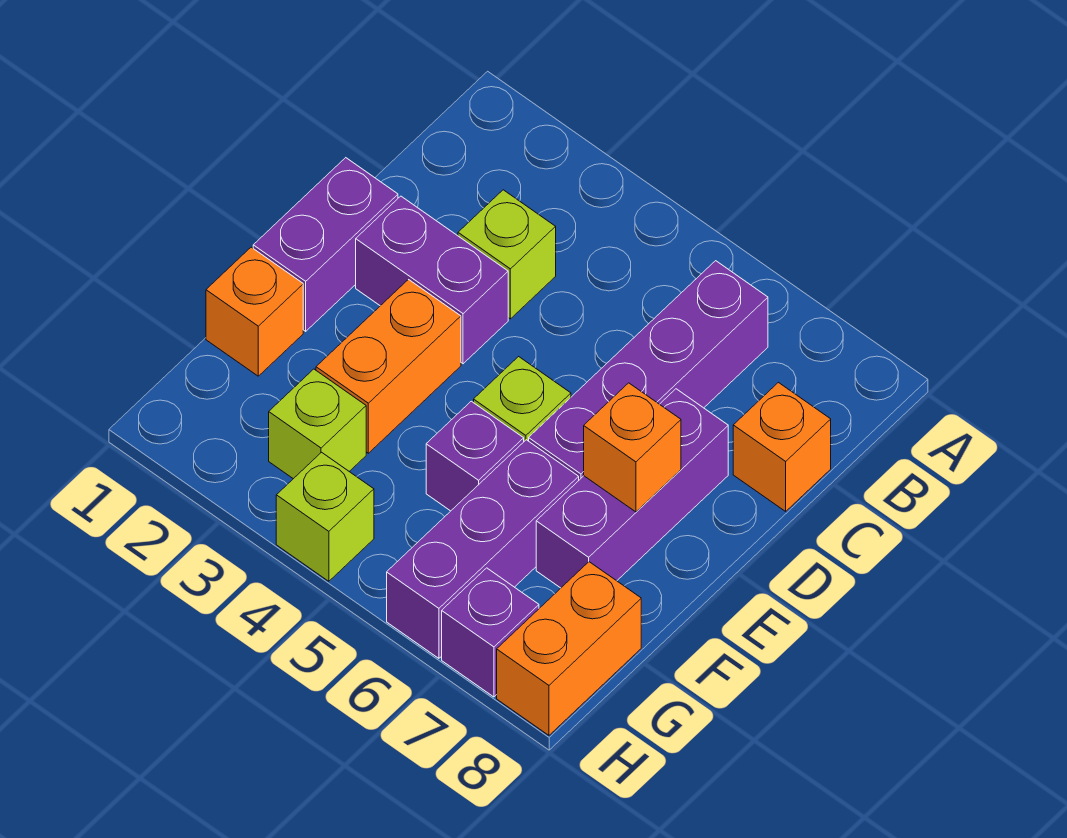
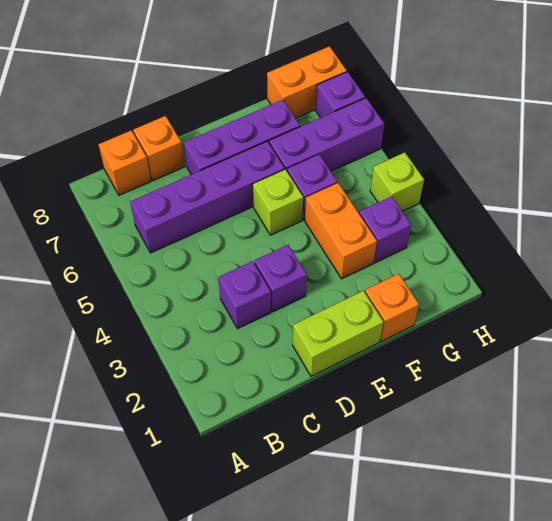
lime brick C3 level 1 -> purple brick C3 level 1
purple brick D1:E1 level 1 -> lime brick D1:E1 level 1
purple brick D2:D3 level 1 -> purple brick D3 level 1
orange brick E3:F3 level 1 -> orange brick F3:F4 level 1
orange brick E7 level 2 -> orange brick B8 level 1
lime brick G3 level 1 -> purple brick G3 level 1

